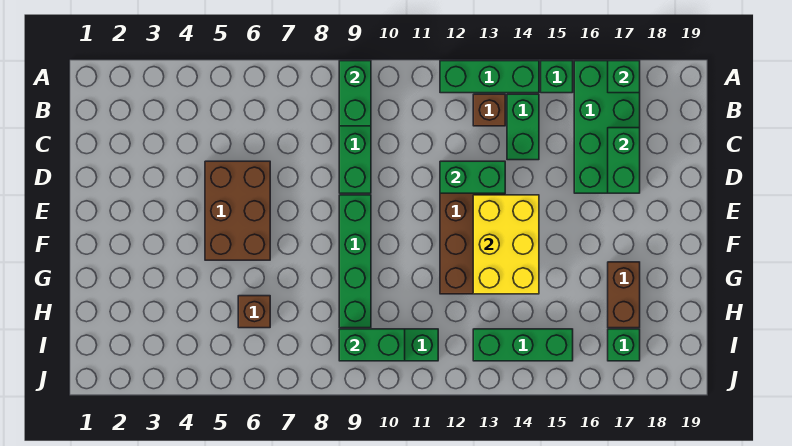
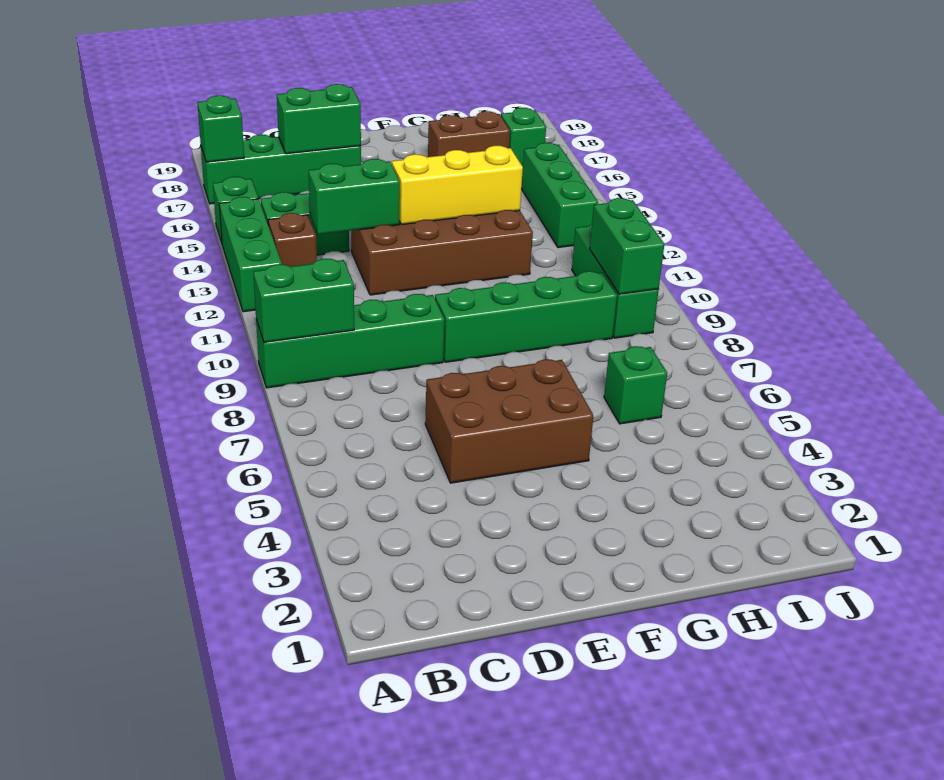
green brick A16:D17 level 1 -> green brick A17:D17 level 1
green brick D12:D13 level 2 -> green brick C13:D13 level 2
yellow brick E13:G14 level 2 -> yellow brick E13:G13 level 2
brown brick H6 level 1 -> green brick H6 level 1

